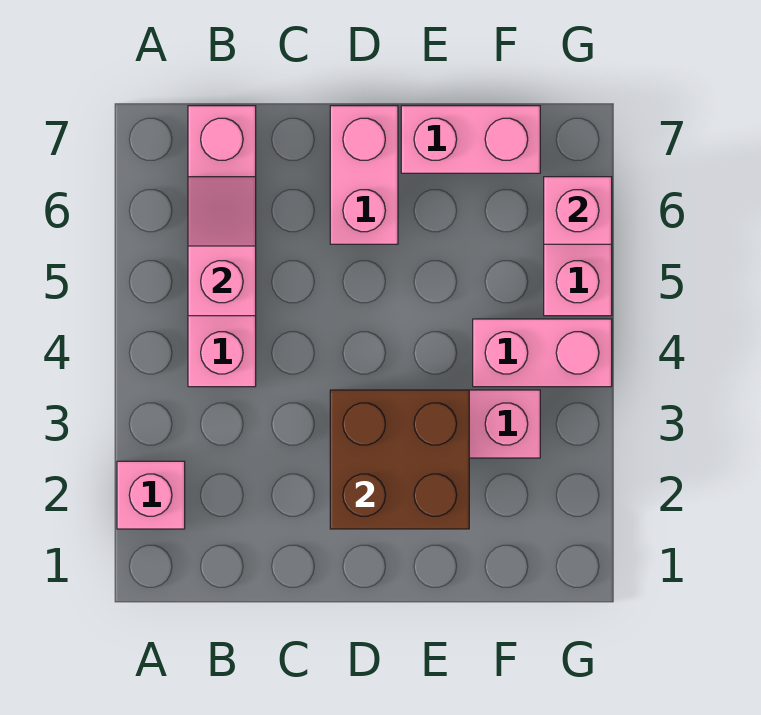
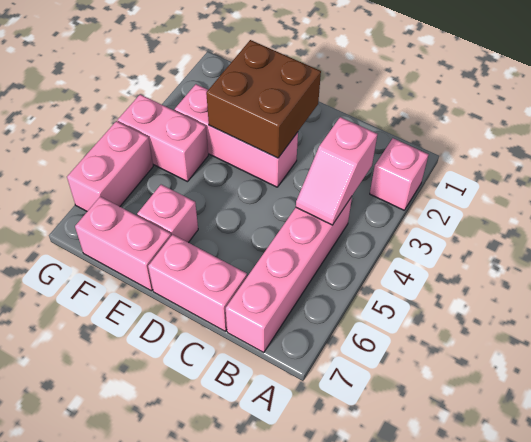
pink slope B5:B6 level 2 top 5 -> pink slope B3:B4 level 2 top 3
pink brick D6:D7 level 1 -> pink brick C7:D7 level 1
pink brick G6 level 2 -> pink brick E6 level 1

